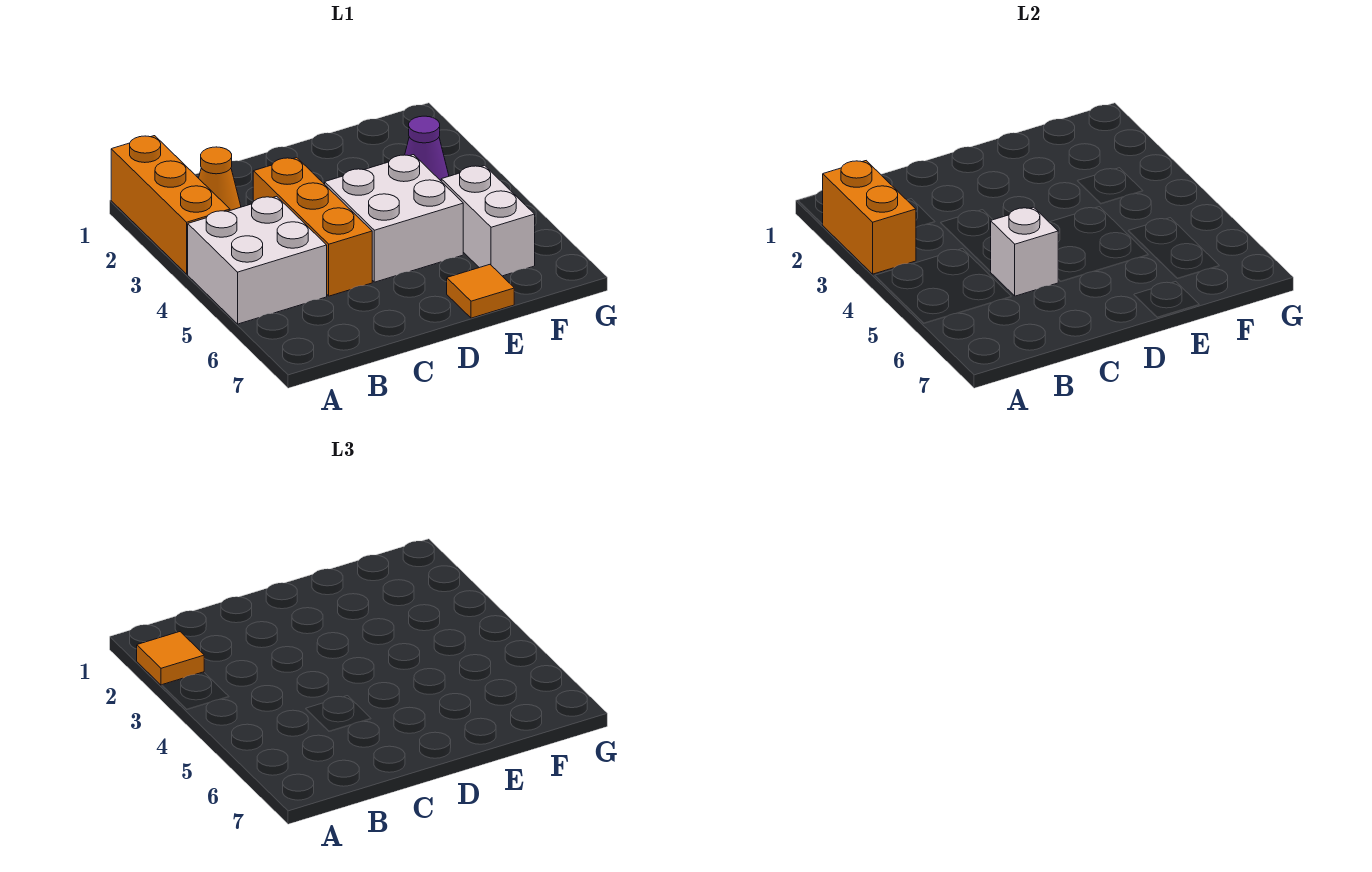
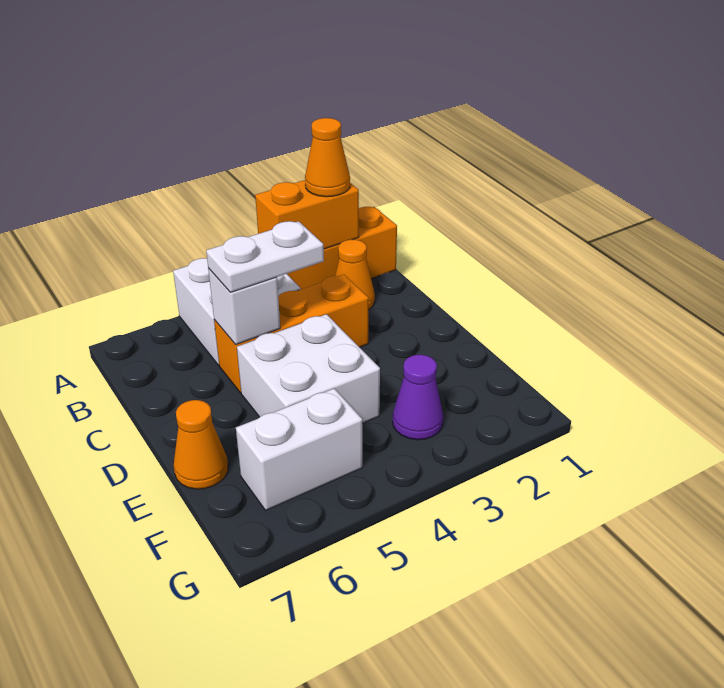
orange tile A2 level 3 -> orange cone A2 level 3
none -> white plate C4:C5 level 3
orange tile E7 level 1 -> orange cone E7 level 1

